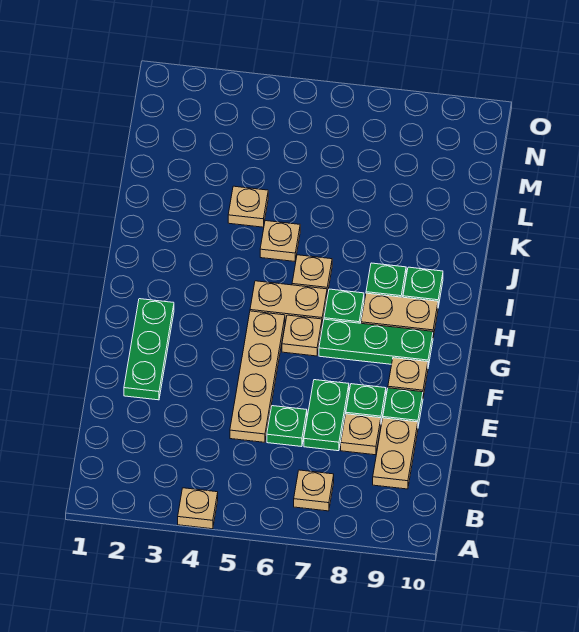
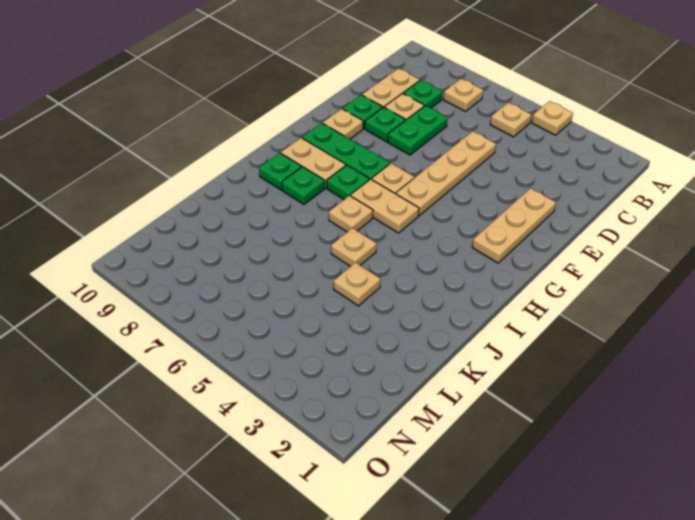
none -> tan plate B5 level 1
green plate D6 level 1 -> green plate C8 level 1
green plate E2:G2 level 1 -> tan plate E2:G2 level 1

